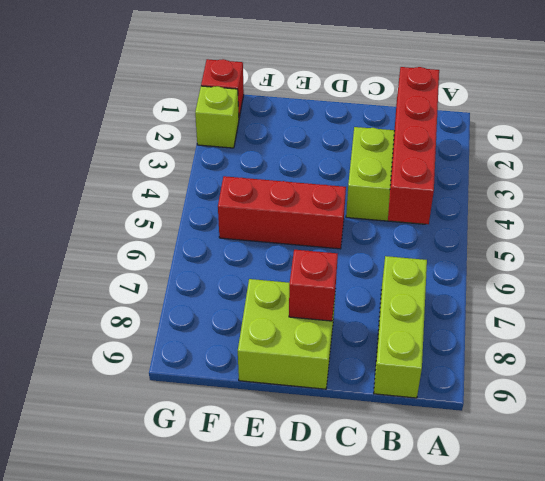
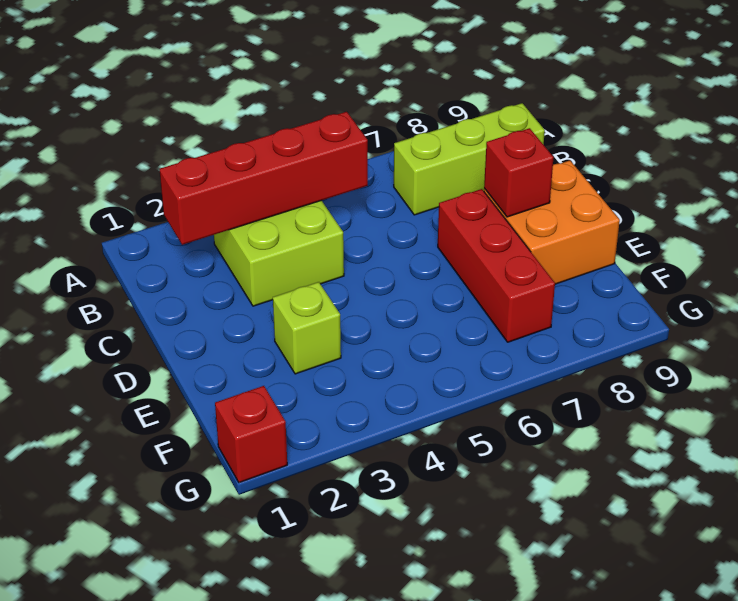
red brick D5:F5 level 1 -> red brick D7:F7 level 1
lime brick D8:E9 level 1 -> orange brick D8:E9 level 1
lime brick G2 level 1 -> lime brick E3 level 1

